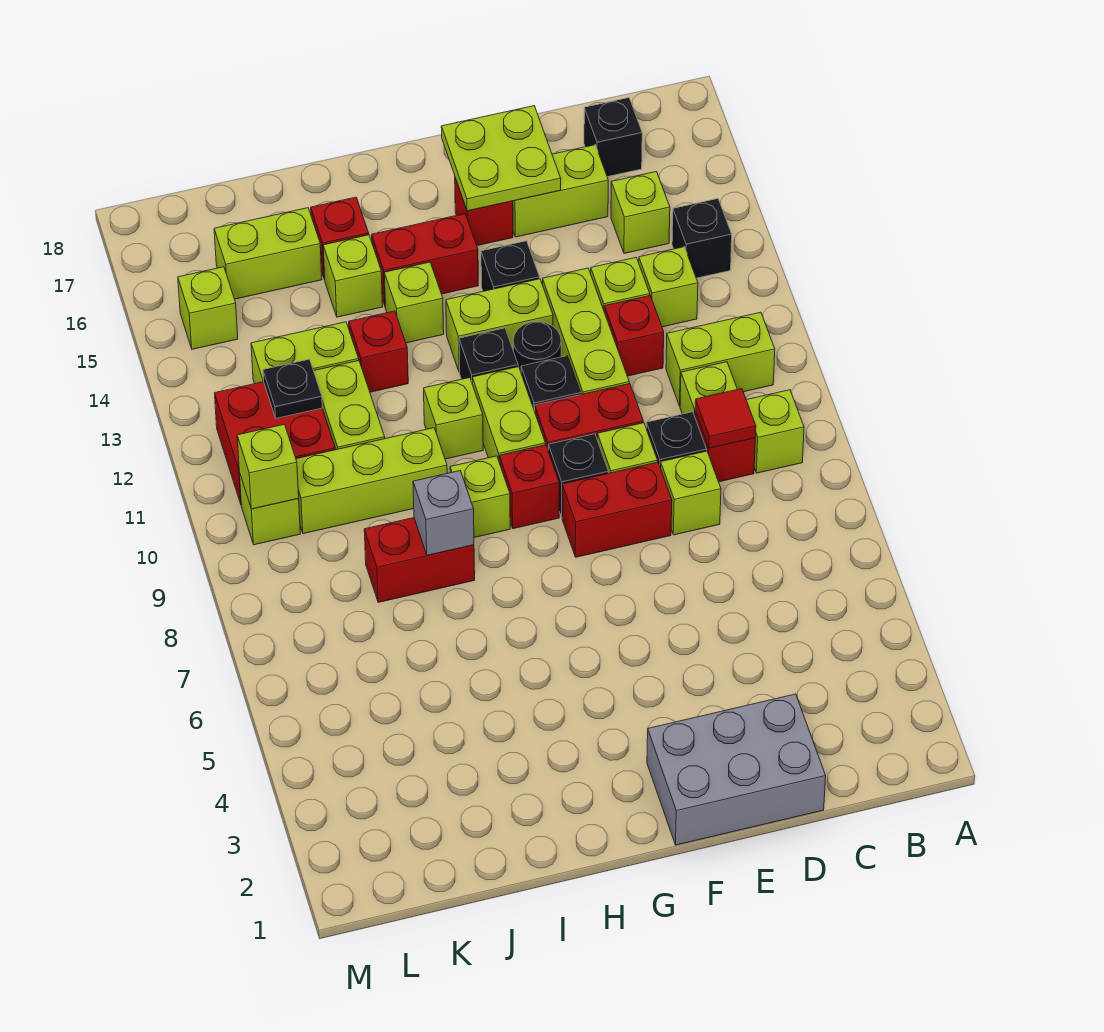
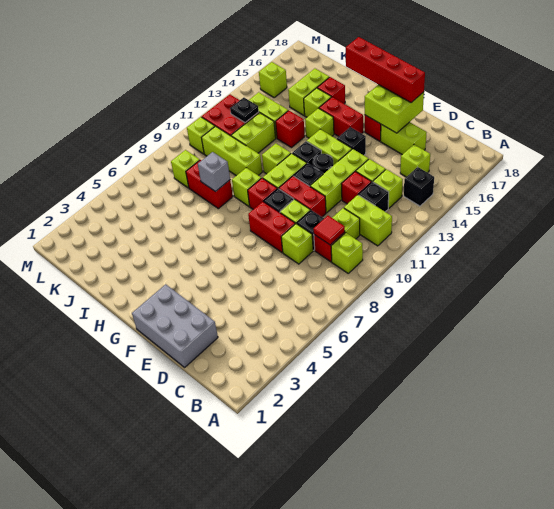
black brick C17 level 1 -> black brick C12 level 1
lime plate E16:F17 level 2 -> lime brick E16:F17 level 2
none -> red brick E17:H17 level 3
lime brick J16:K16 level 1 -> lime brick J15:J16 level 1
lime brick L10 level 2 -> lime brick K8 level 1

